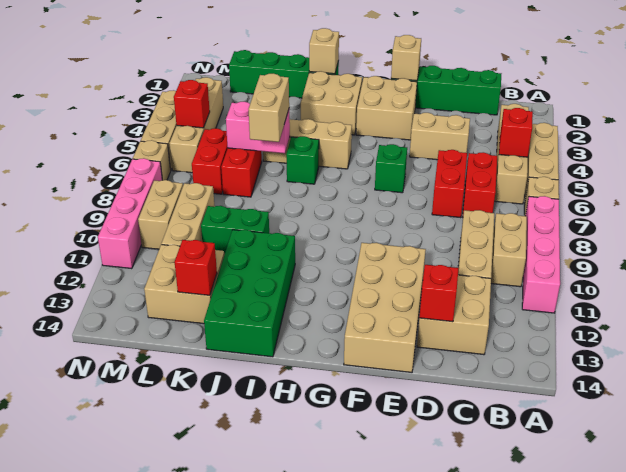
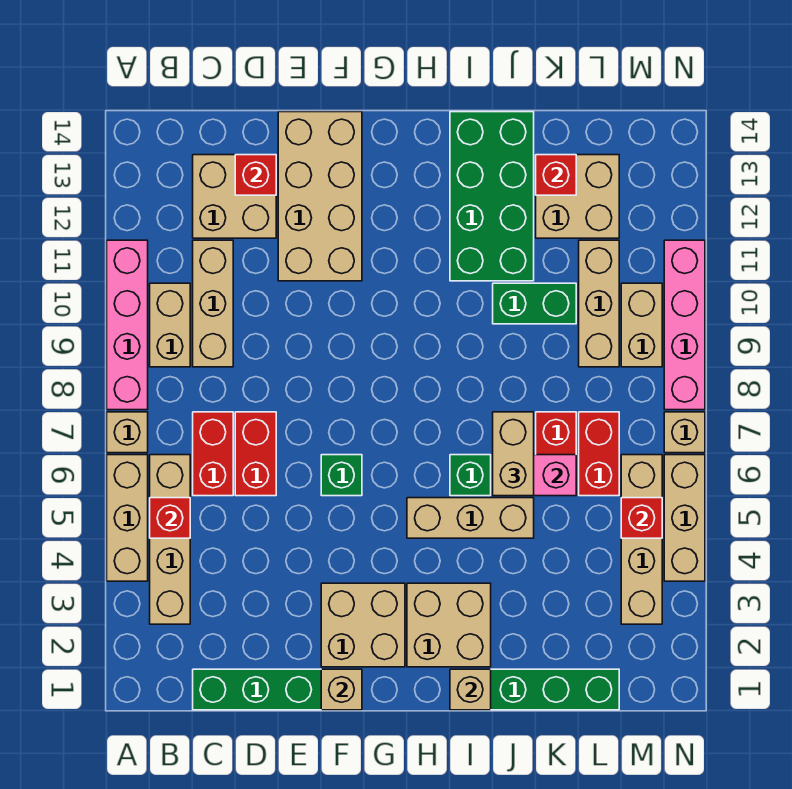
tan brick D4:E4 level 1 -> none

